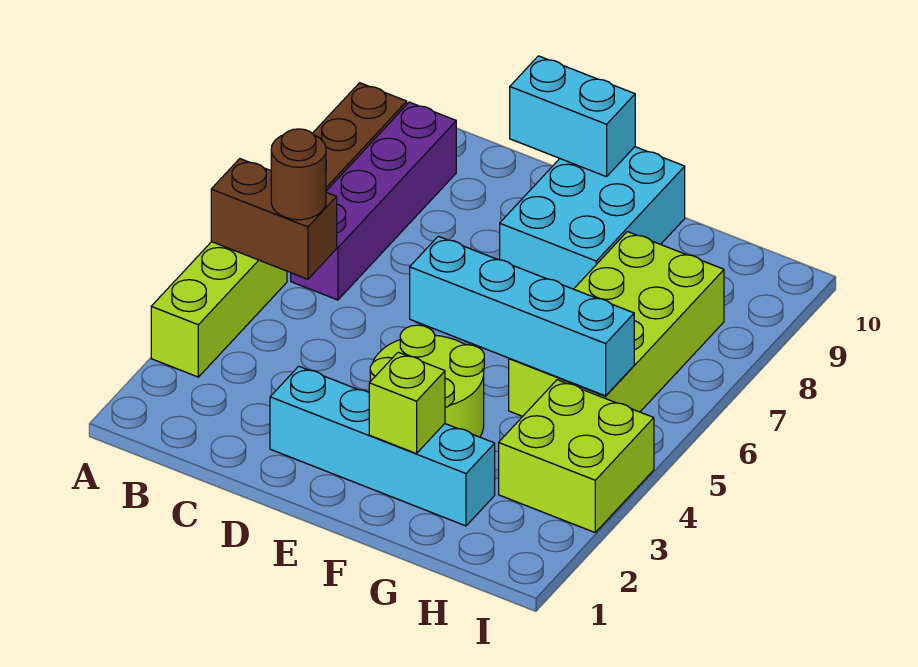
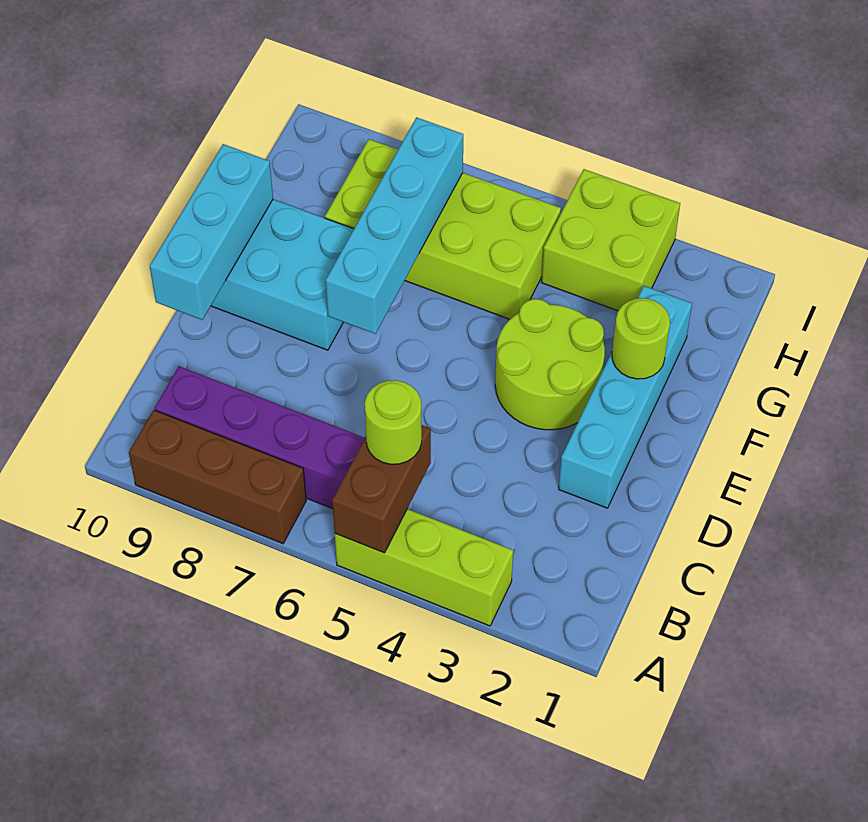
brown round brick B5 level 3 -> lime round brick B5 level 3
cyan brick D10:E10 level 2 -> cyan brick D10:F10 level 2
cyan brick E5:H5 level 2 -> cyan brick E7:H7 level 2
lime brick F2 level 2 -> lime round brick F2 level 2

